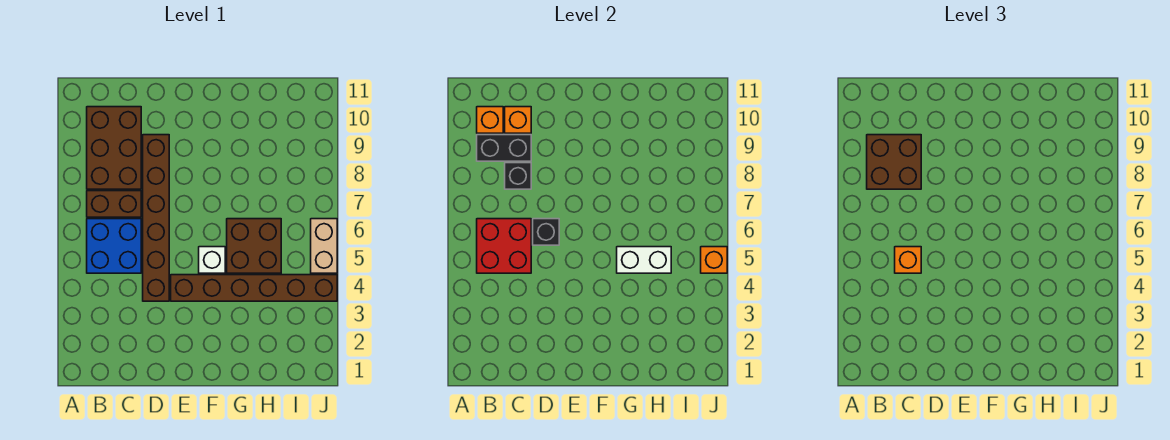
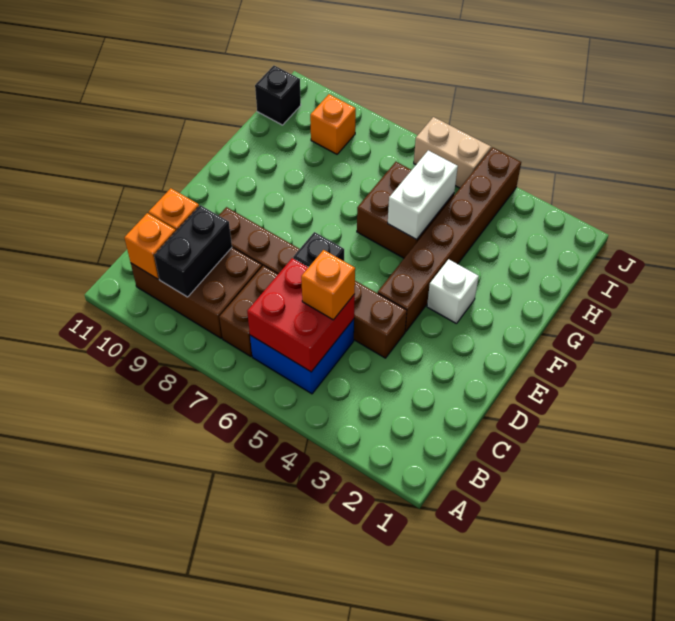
brown brick B8:C9 level 3 -> none
black brick C8 level 2 -> black brick I11 level 1
white brick F5 level 1 -> white brick F3 level 1
orange brick J5 level 2 -> orange brick I9 level 1

